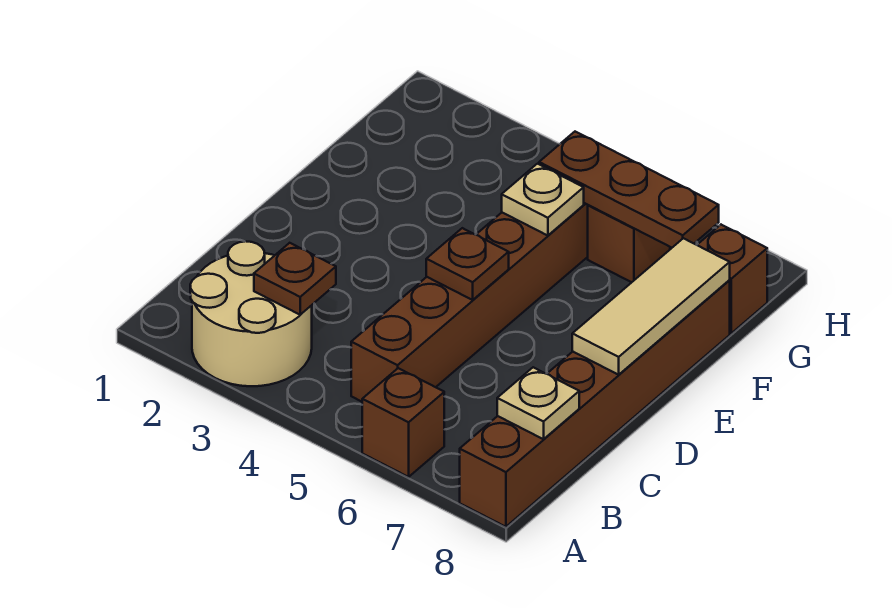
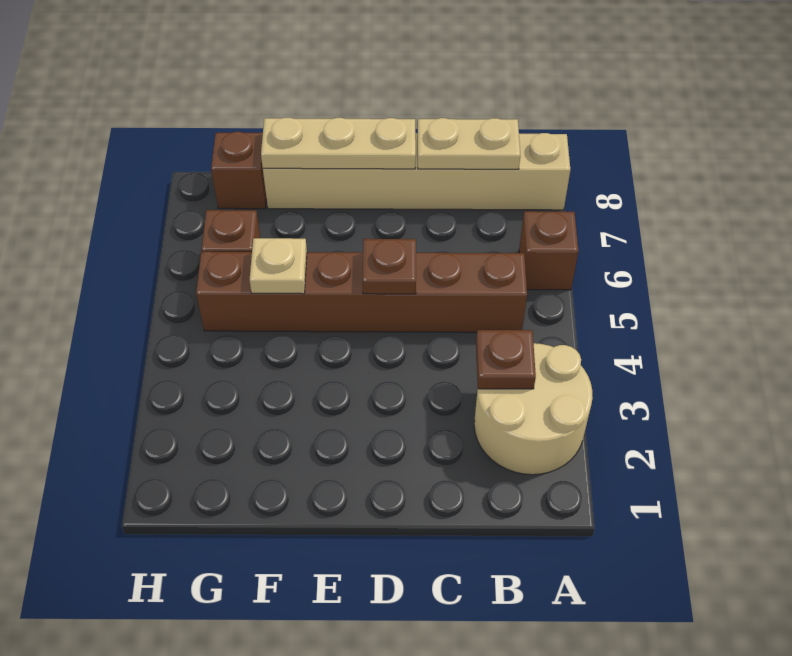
brown brick A8:F8 level 1 -> tan brick A8:F8 level 1
tan plate B8 level 2 -> tan plate B8:C8 level 2
tan tile D8:F8 level 2 -> tan plate D8:F8 level 2
brown plate G5:G7 level 2 -> none

